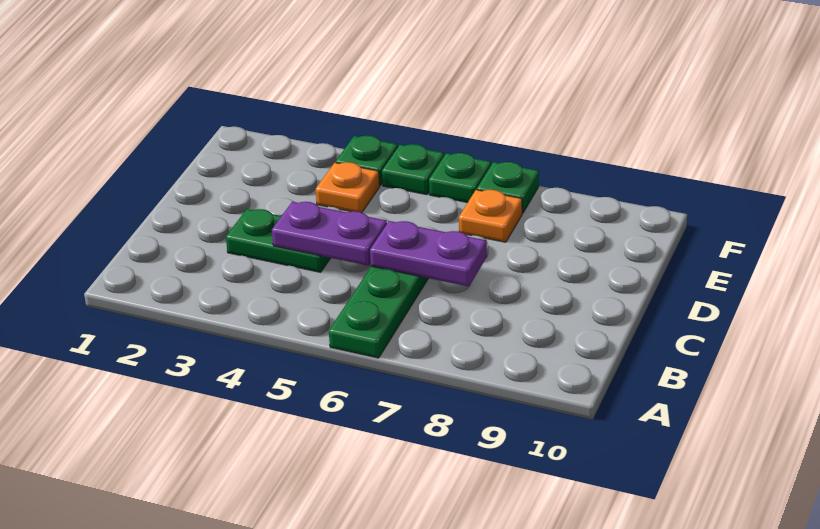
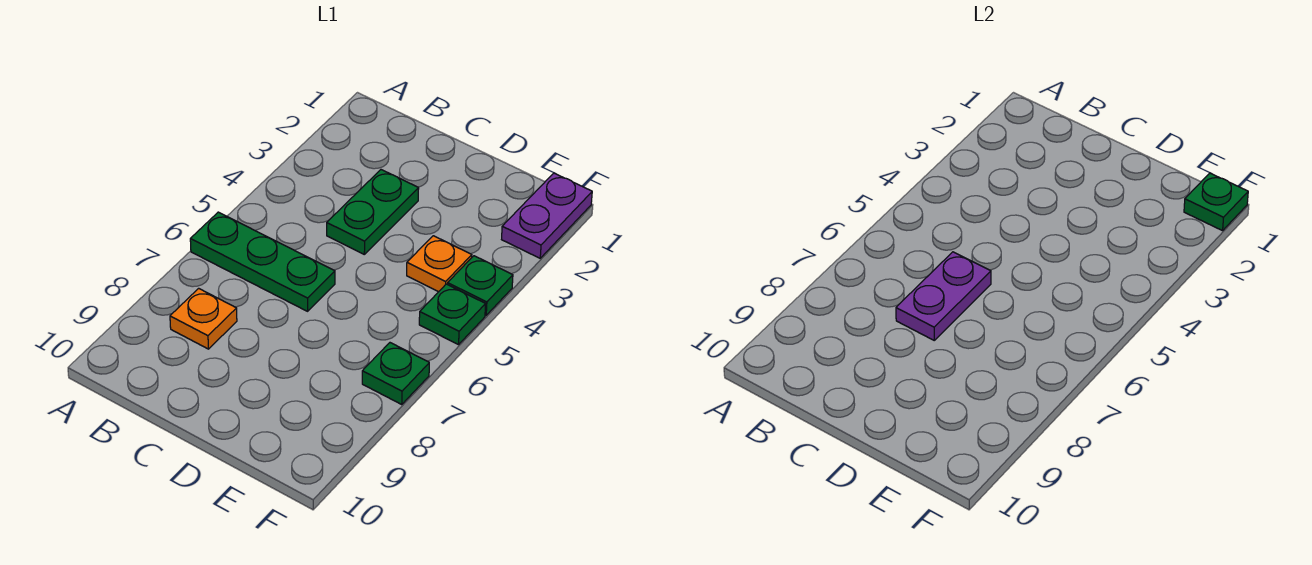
purple plate C4:C5 level 2 -> purple plate F1:F2 level 1
orange plate E7 level 1 -> orange plate B8 level 1
green plate F6 level 1 -> green plate F1 level 2

